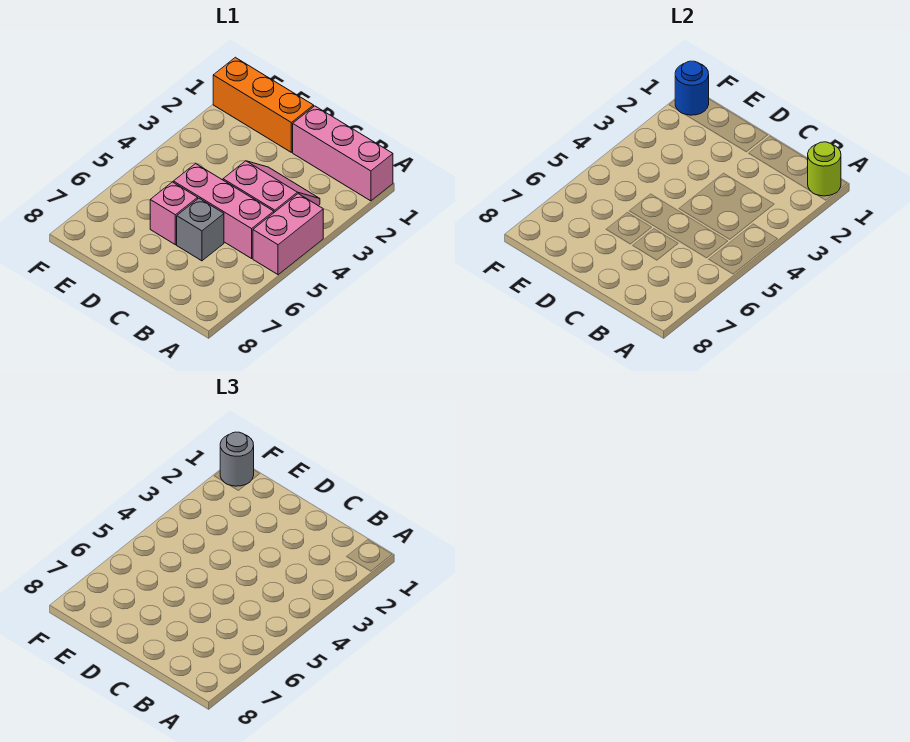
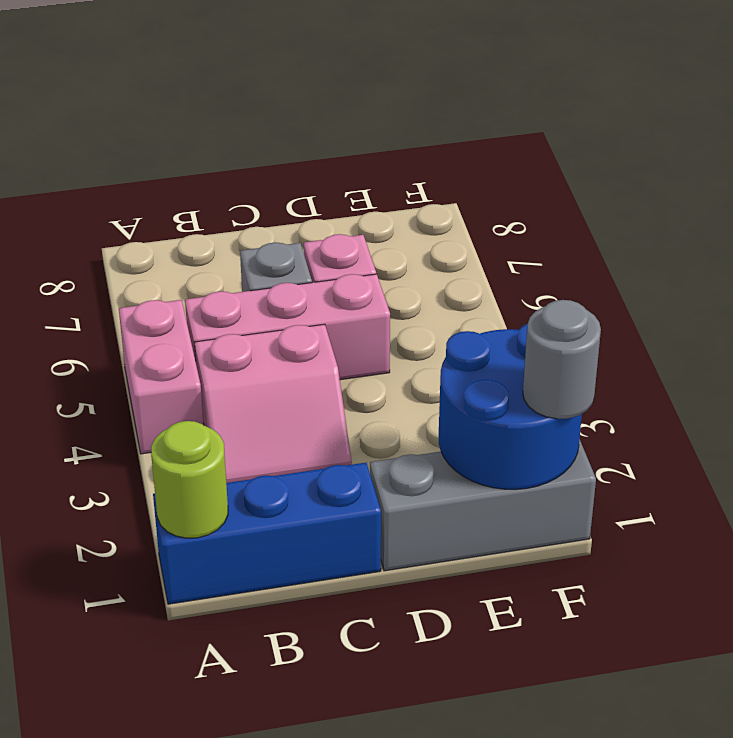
pink brick A1:C1 level 1 -> blue brick A1:C1 level 1
orange brick D1:F1 level 1 -> grey brick D1:F1 level 1
blue round brick F1 level 2 -> blue round brick E1:F2 level 2

